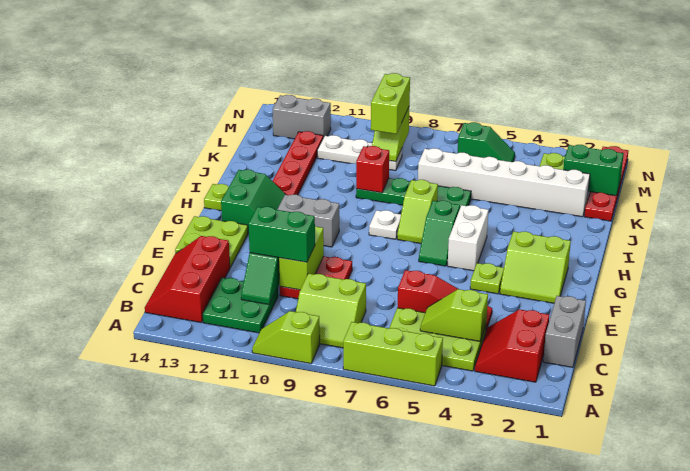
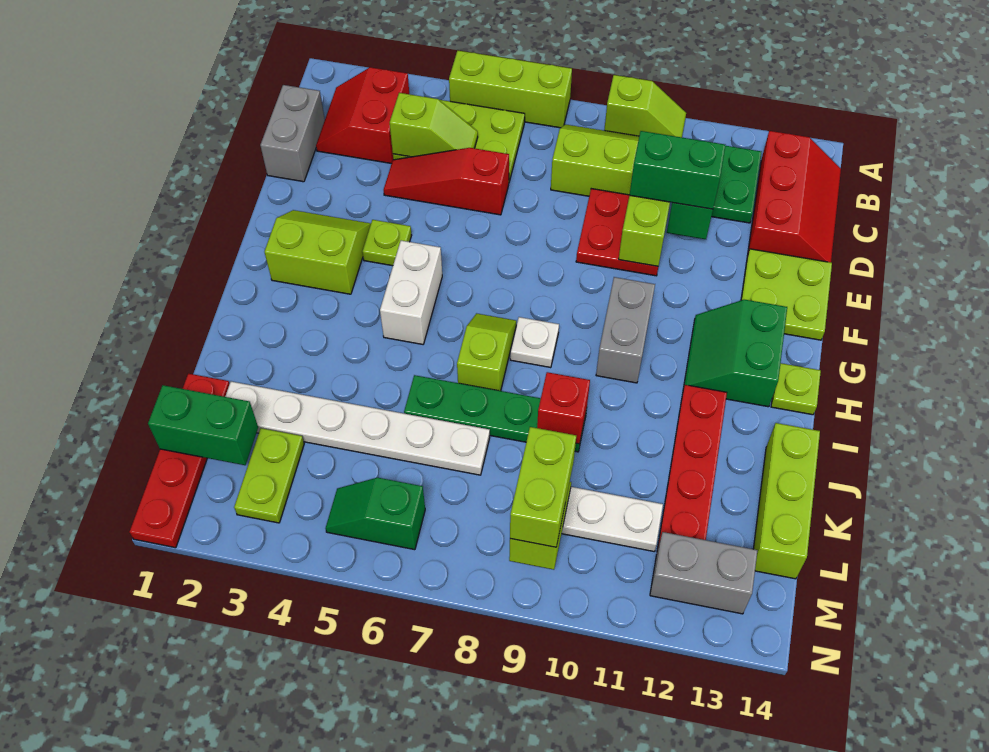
red slope B2:C3 level 1 top 2 -> red slope B2:C3 level 1 top 3
green slope G6:H6 level 1 top H -> none
grey brick G10:G11 level 1 -> grey brick G10:H10 level 1
none -> lime brick J14:L14 level 1
white brick K2:K7 level 1 -> white plate K2:K7 level 1

